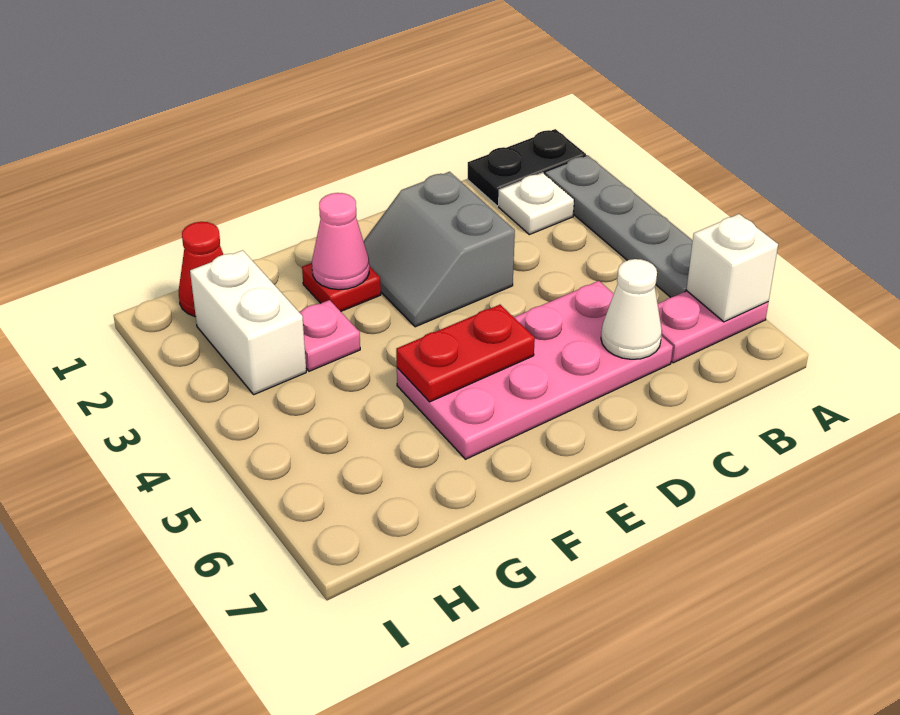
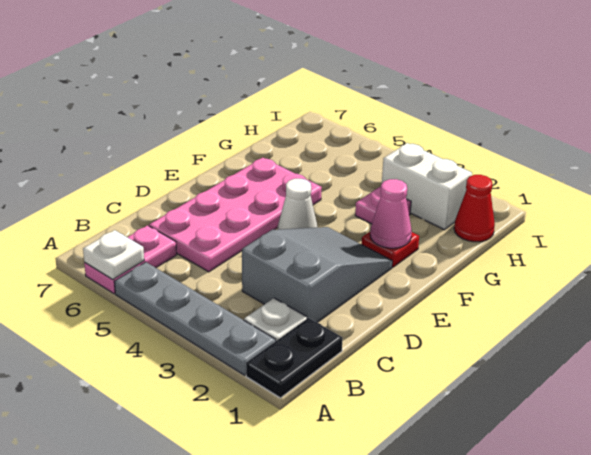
white brick A6 level 2 -> white plate A6 level 2
white cone C6 level 2 -> white cone E4 level 1
grey slope D2:E3 level 1 top D -> grey slope C2:E3 level 1 top C
red plate E5:F5 level 2 -> none

